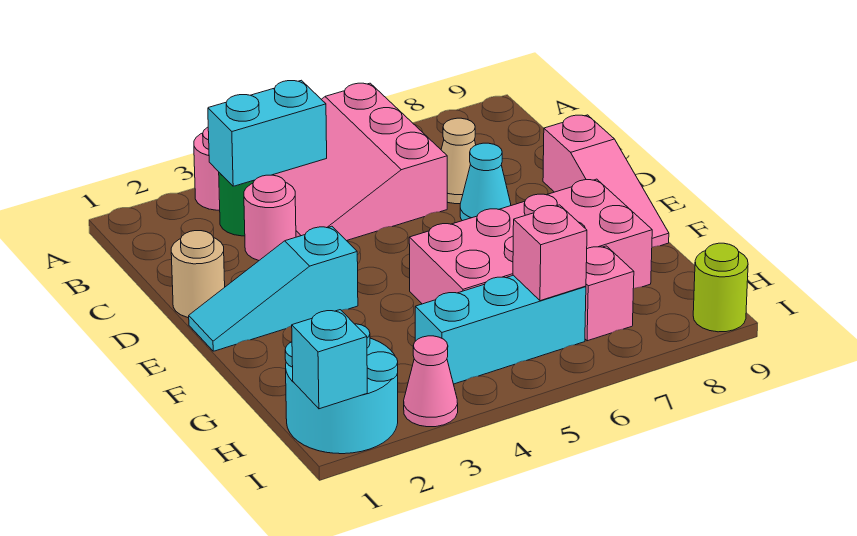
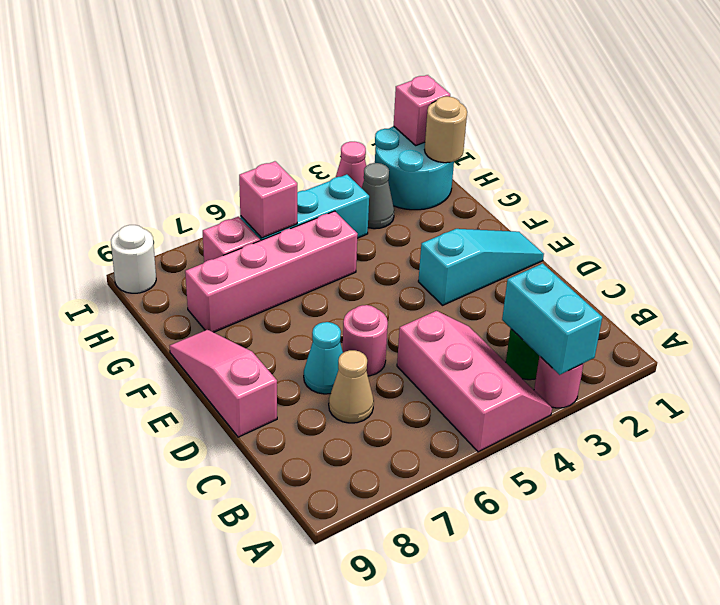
pink slope A4:C6 level 1 top 6 -> pink slope A4:C5 level 1 top 5
cyan brick B3:B4 level 2 -> cyan brick A3:B3 level 2
pink round brick C3 level 1 -> pink round brick D6 level 1
tan round brick D1 level 1 -> tan round brick H1 level 2
pink brick F5:G8 level 1 -> pink brick G5:G8 level 1
none -> grey cone H3 level 1
cyan brick I1 level 2 -> pink brick I1 level 2
lime round brick I9 level 1 -> white round brick I9 level 1

